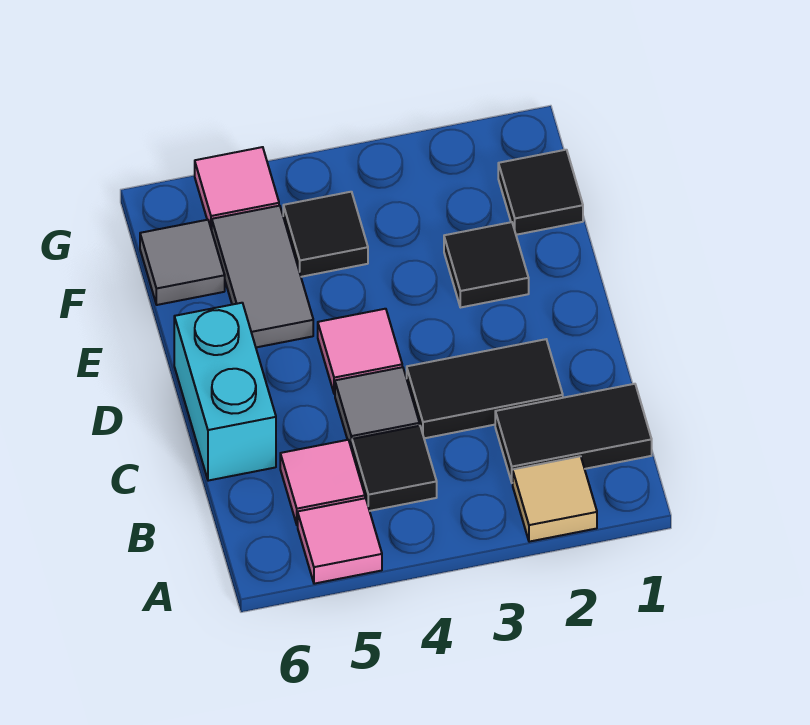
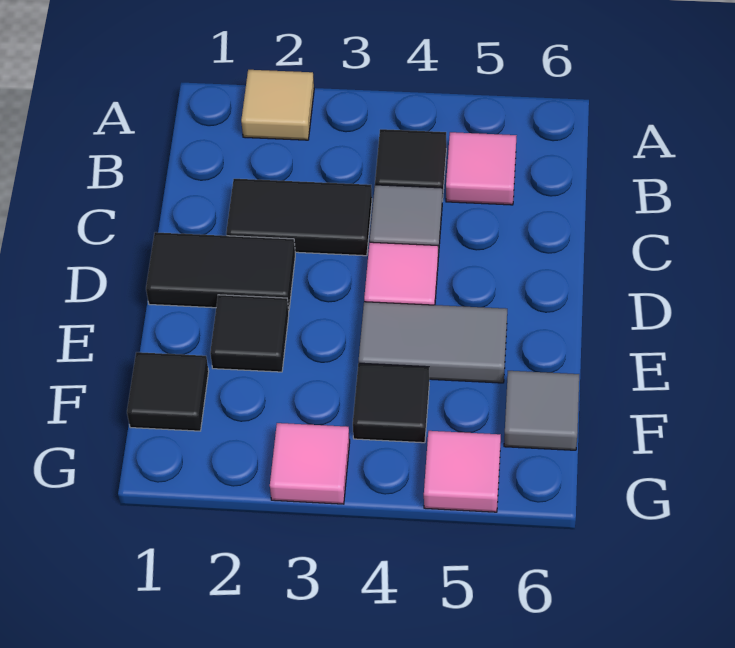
pink tile A5 level 1 -> pink tile G3 level 1
black tile B1:B2 level 1 -> black tile D1:D2 level 1
cyan brick C6:D6 level 1 -> none
grey tile E5:F5 level 1 -> grey tile E4:E5 level 1

